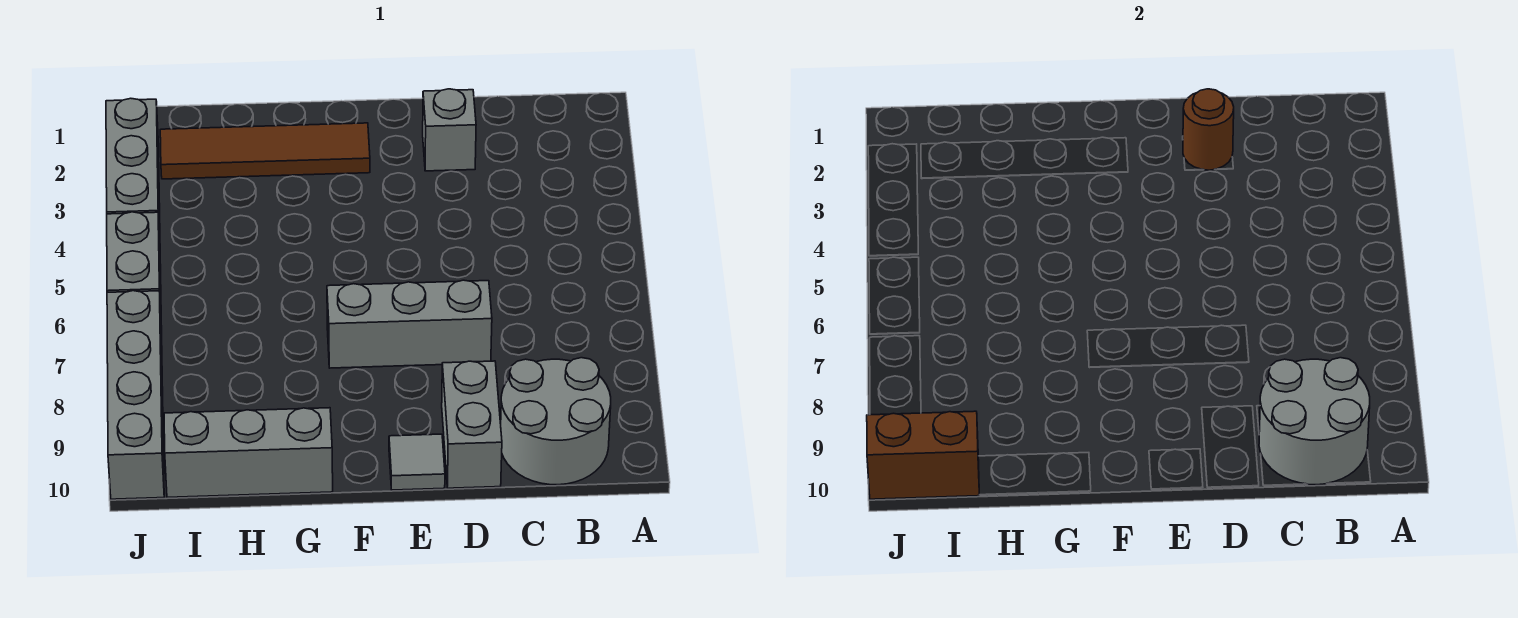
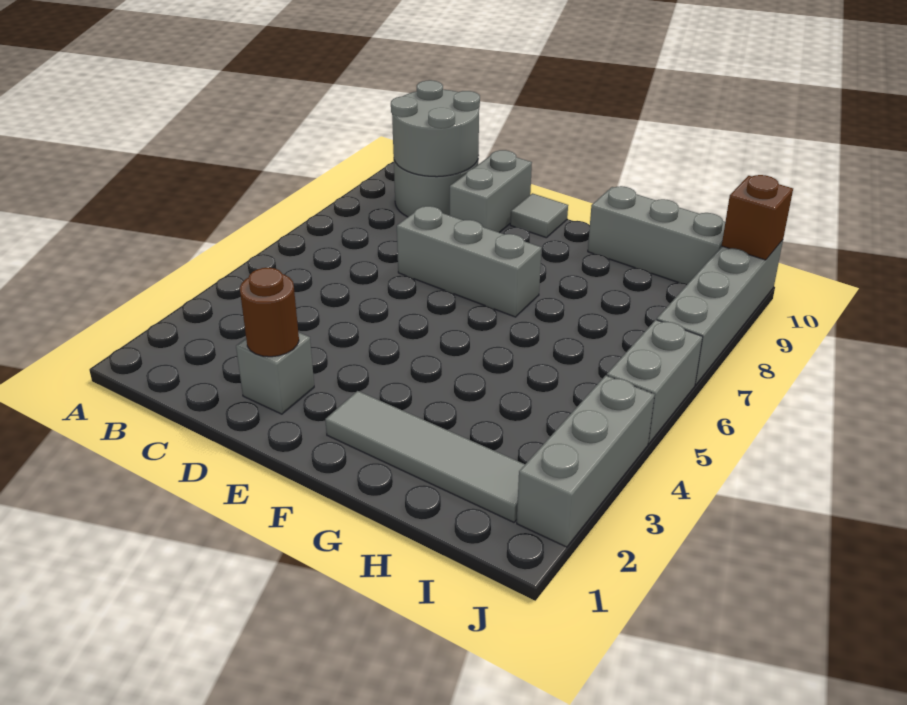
brown tile F2:I2 level 1 -> grey tile F2:I2 level 1
brown brick I10:J10 level 2 -> brown brick J10 level 2

